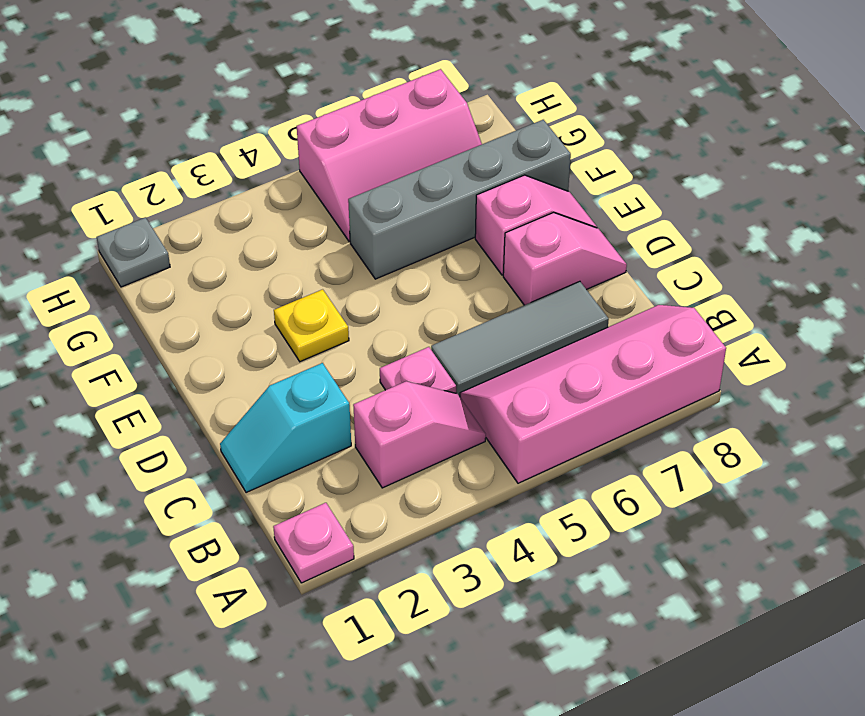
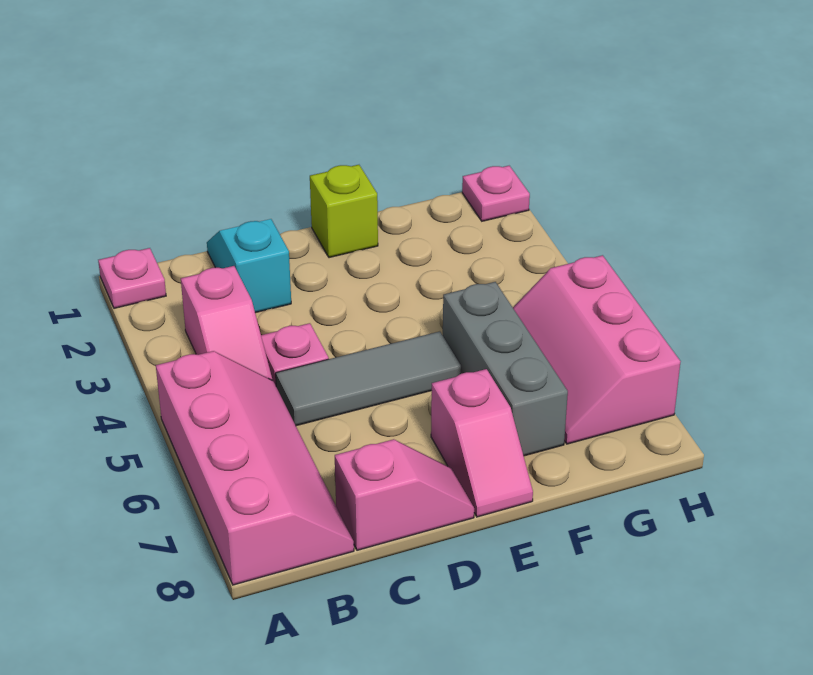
grey tile C5:C7 level 1 -> grey tile C5:E5 level 1
pink slope D7:D8 level 1 top 7 -> pink slope C8:D8 level 1 top C
none -> lime brick E1 level 1
yellow plate E3 level 1 -> none
grey brick F5:F8 level 1 -> grey brick F5:F7 level 1
grey plate H1 level 1 -> pink plate H1 level 1

